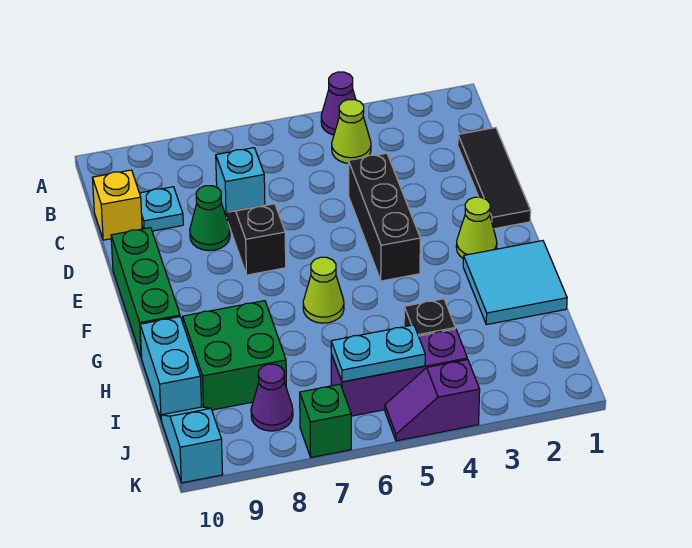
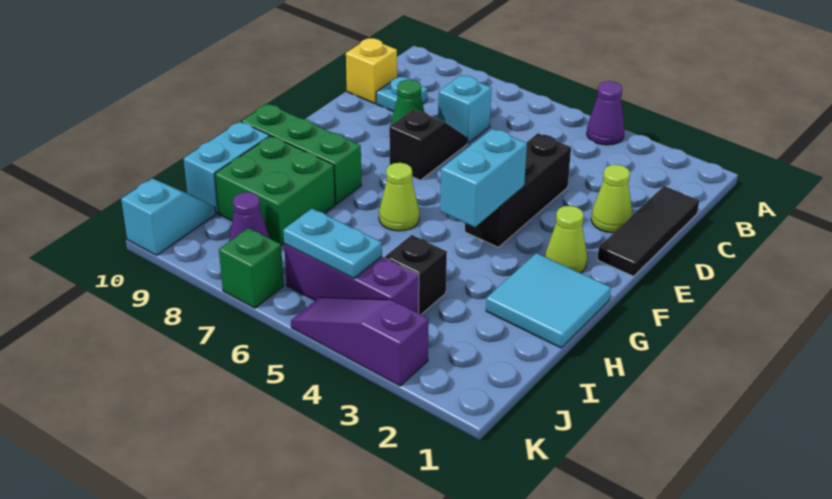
lime cone B4 level 1 -> lime cone D2 level 1
green brick E10:G10 level 1 -> green brick G8:G10 level 1
none -> cyan brick F4:G4 level 2
purple slope K4:K5 level 1 top 4 -> purple slope K3:K5 level 1 top 3

